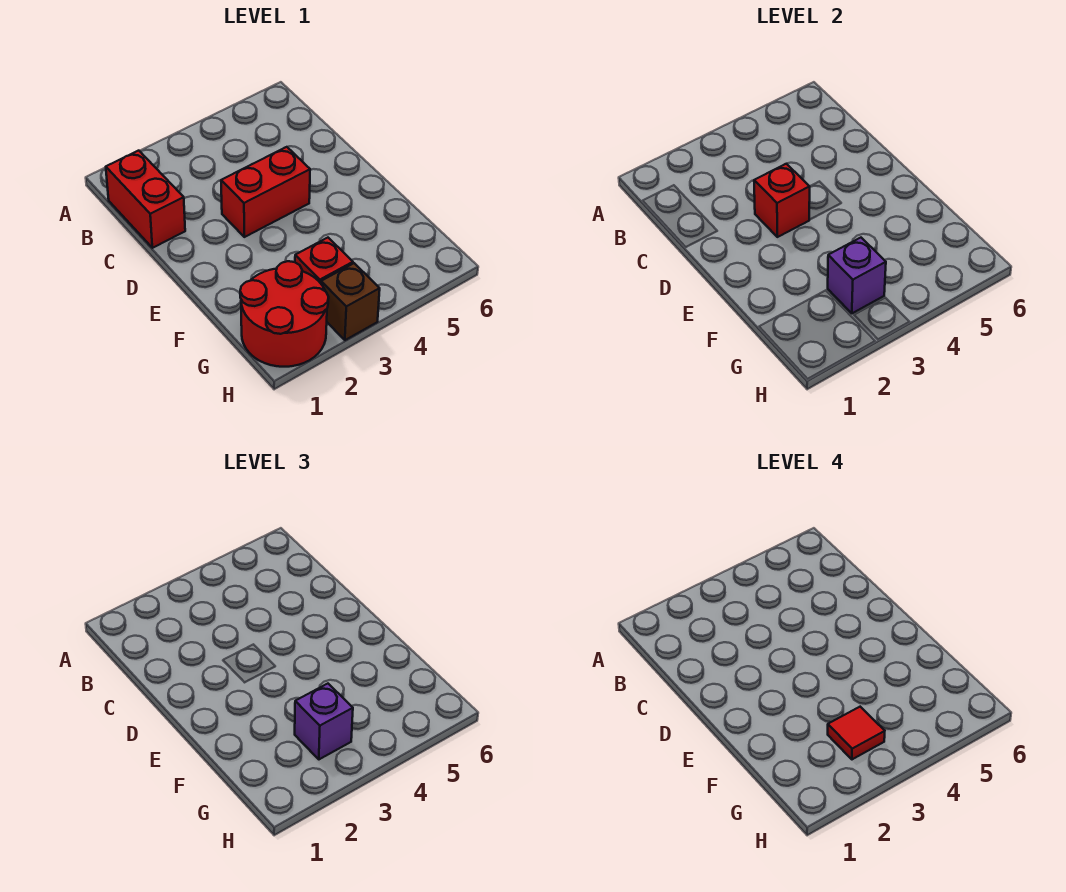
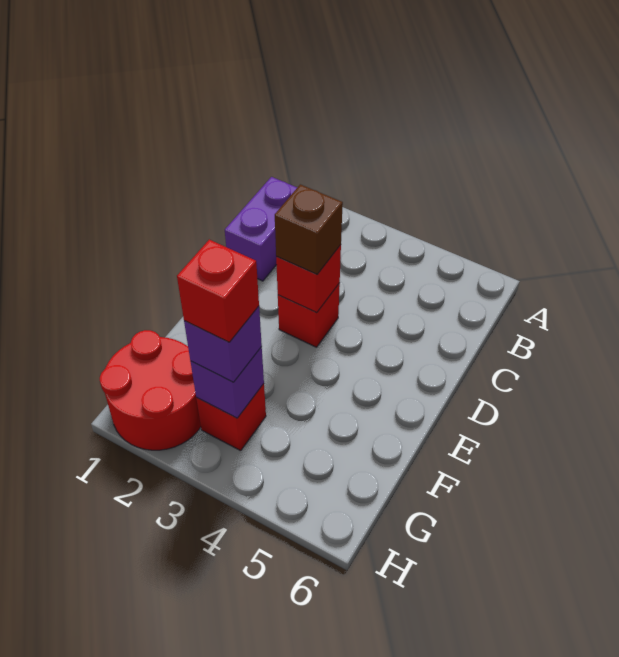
red brick B1:C1 level 1 -> purple brick B1:C1 level 1
red brick D3:D4 level 1 -> red brick D3 level 1
red tile G3 level 4 -> red brick G3 level 4
brown brick H3 level 1 -> brown brick D3 level 3

